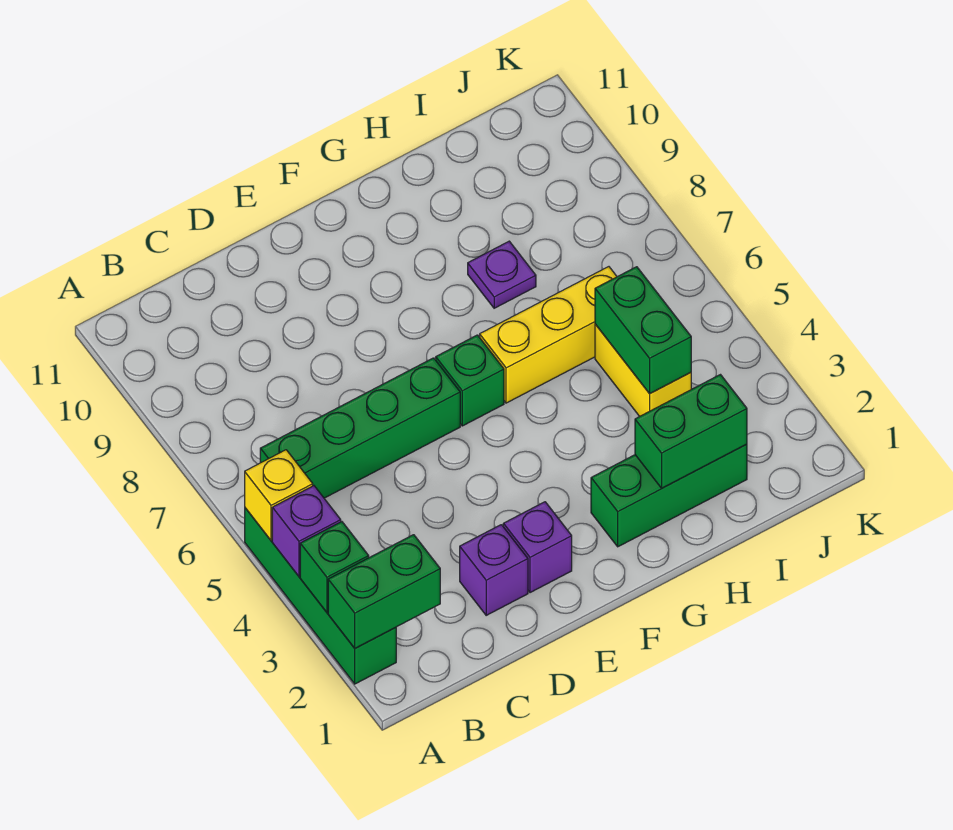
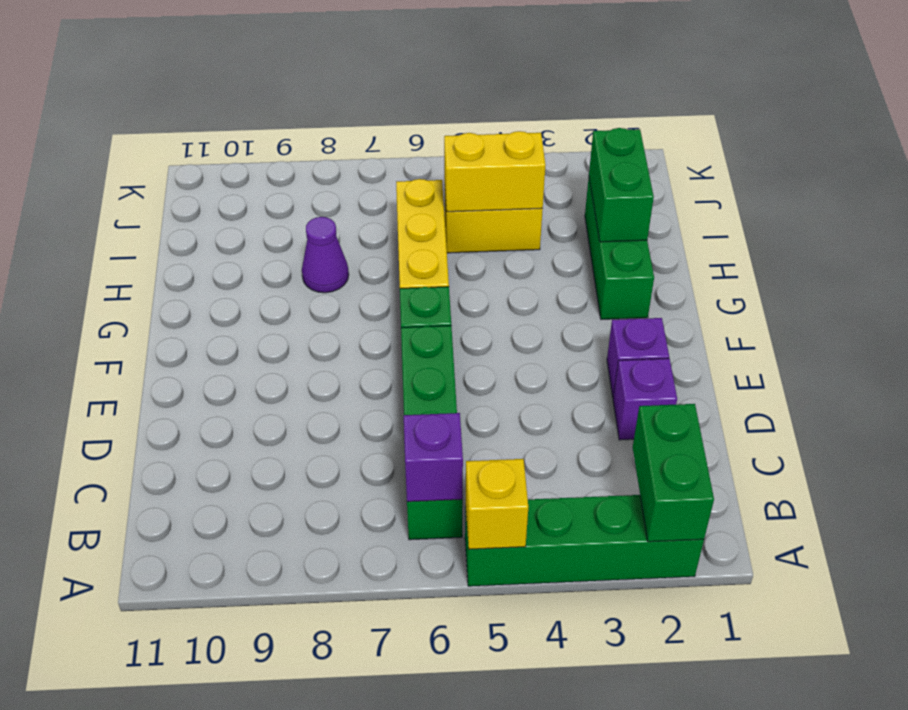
green brick A3 level 2 -> none
purple brick A4 level 2 -> purple brick B6 level 2
purple plate H8 level 1 -> purple cone H8 level 1
green brick I4:I5 level 2 -> yellow brick I4:I5 level 2

